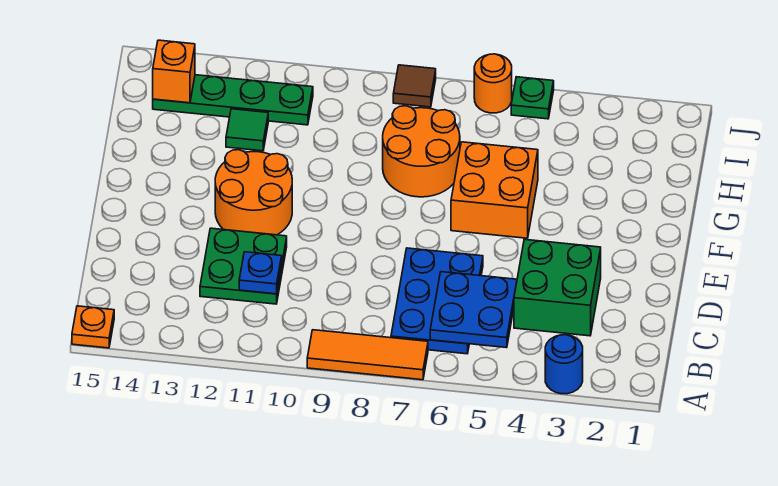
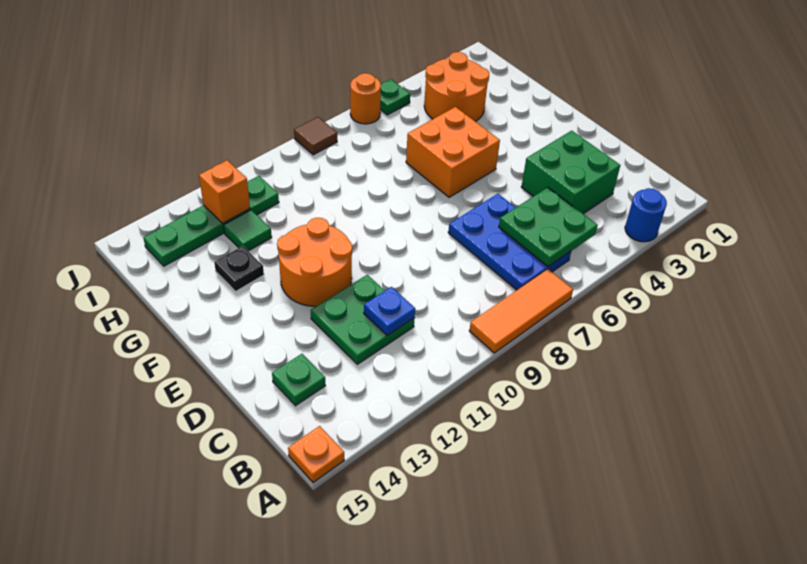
blue plate B5:C6 level 2 -> green plate B5:C6 level 2
none -> green plate C14 level 1
orange round brick G7:H8 level 1 -> orange round brick H3:I4 level 1
none -> black plate G13 level 1
orange brick I14 level 2 -> orange brick I12 level 2

